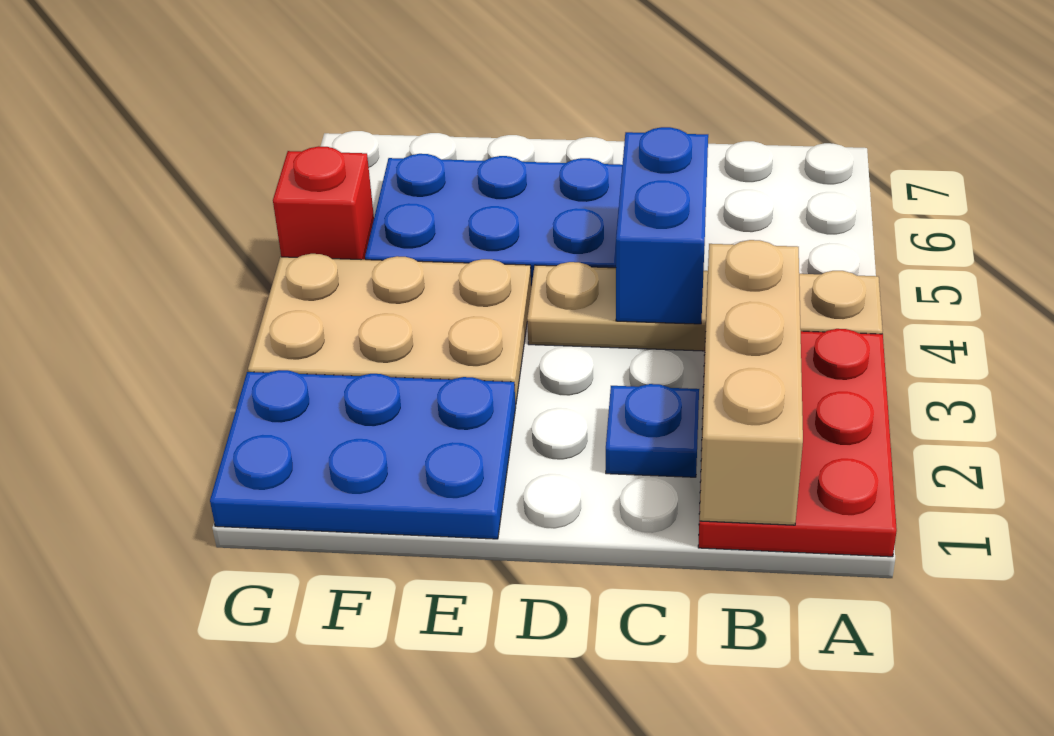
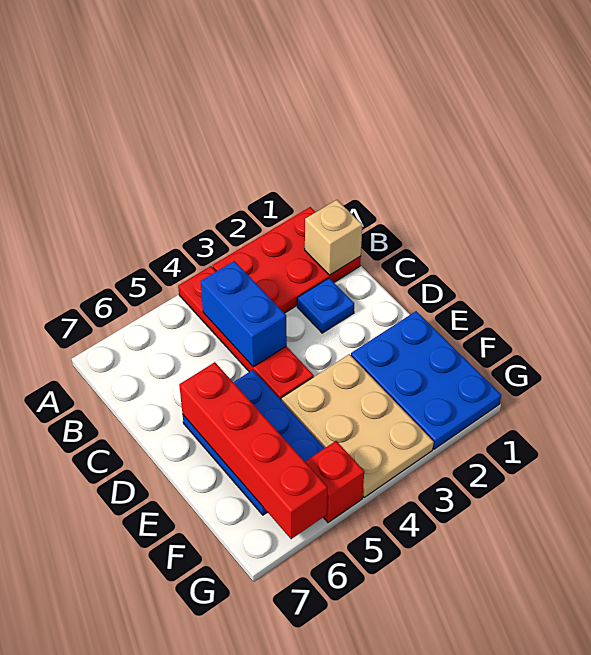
tan plate A4:D4 level 1 -> red plate A4:D4 level 1
tan brick B1:B3 level 2 -> tan brick B1 level 2
blue brick C4:C5 level 2 -> blue brick B4:C4 level 2
none -> red brick D6:G6 level 2

